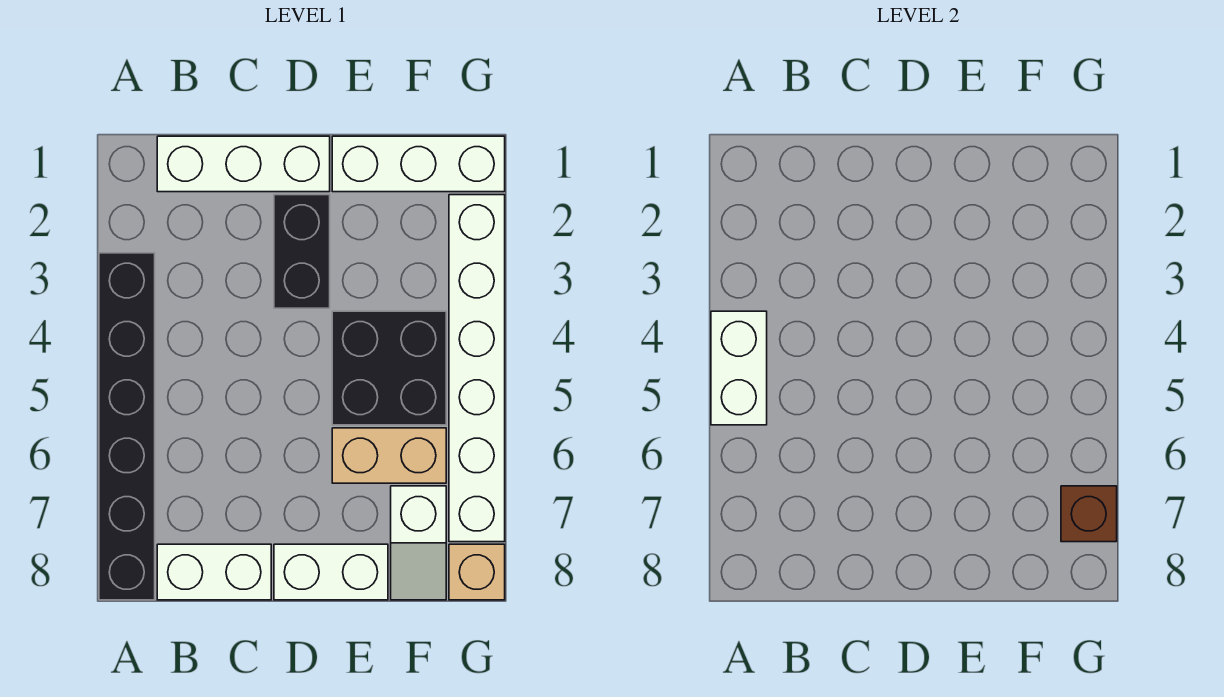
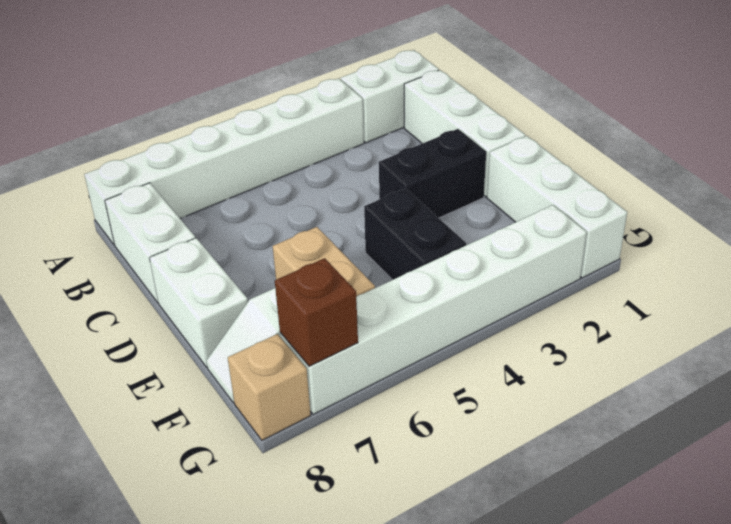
black brick A3:A8 level 1 -> white brick A3:A8 level 1
white brick A4:A5 level 2 -> white brick A1:A2 level 1
black brick E4:F5 level 1 -> black brick E4:F4 level 1

